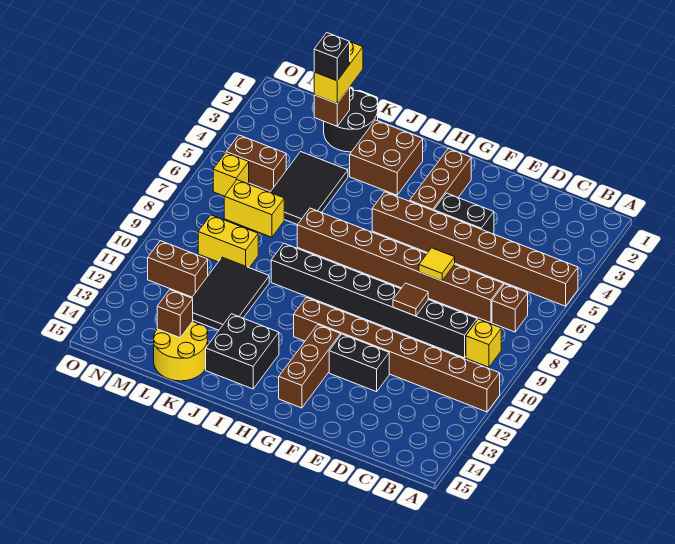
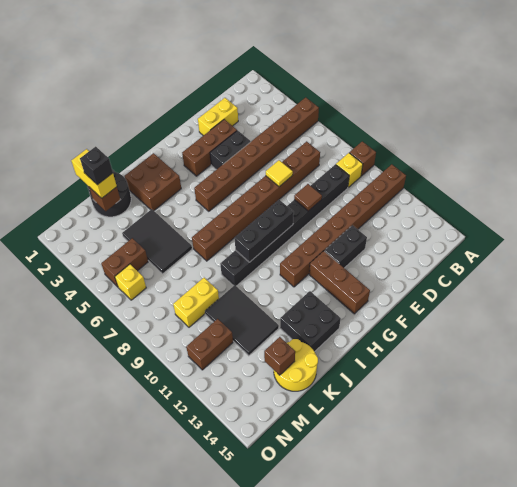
brown brick B7 level 1 -> brown brick A9 level 1
brown brick G2:G4 level 1 -> brown brick E3:G3 level 1
none -> black brick G9:I9 level 2
yellow brick L7:M7 level 1 -> yellow brick D2:E2 level 1

